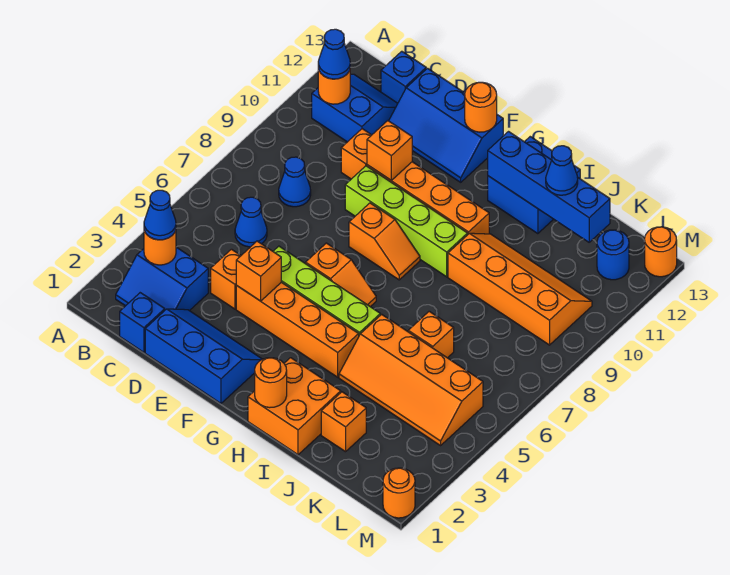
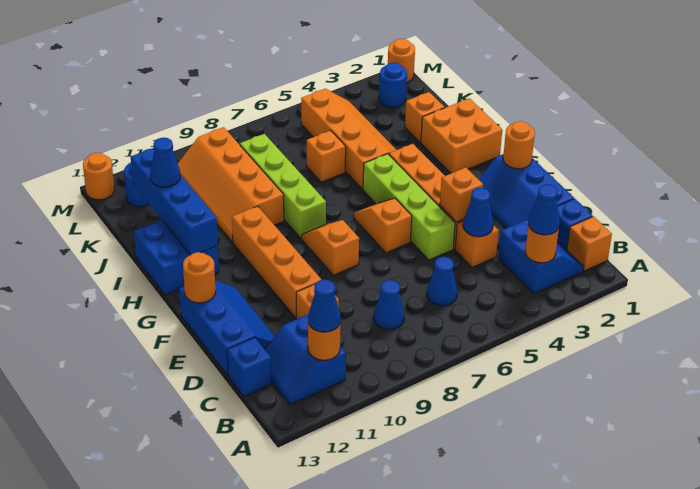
none -> blue cone D4 level 2
lime brick E9:H9 level 1 -> lime brick H8:K8 level 1
orange brick E10 level 2 -> orange brick B1 level 1
orange round brick H1 level 2 -> orange round brick F1 level 2
none -> blue round brick L2 level 1

